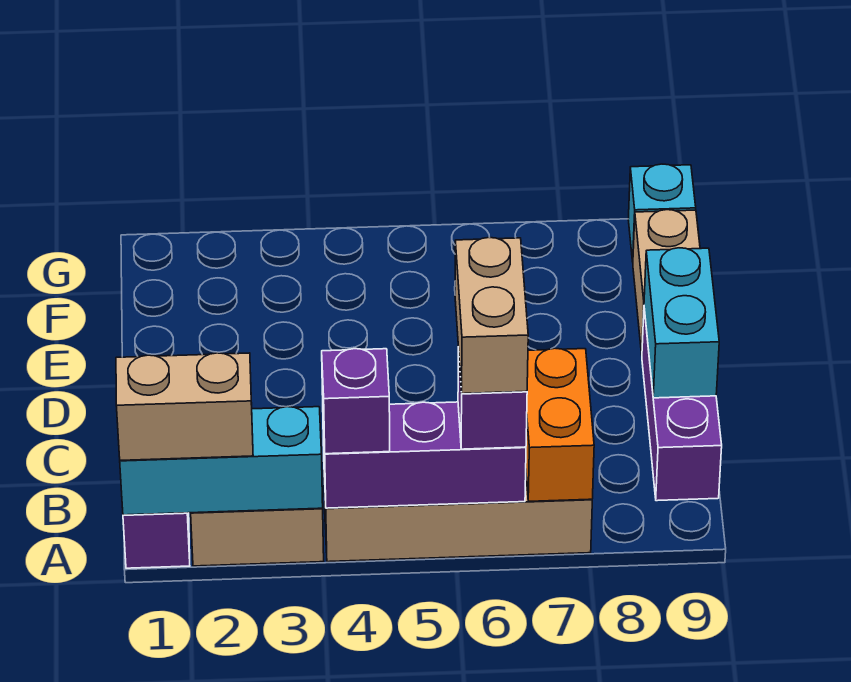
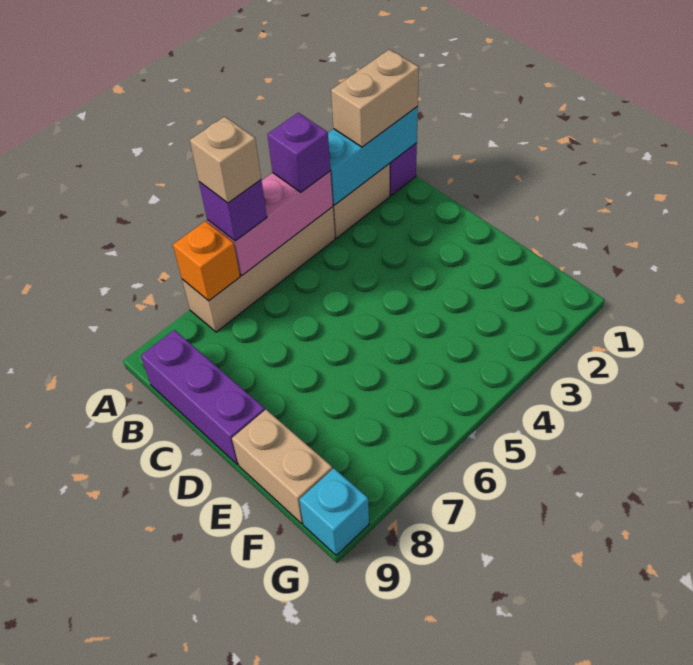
purple brick A4:A6 level 2 -> pink brick A4:A6 level 2
tan brick A6:B6 level 4 -> tan brick A6 level 4
orange brick A7:B7 level 2 -> orange brick A7 level 2
cyan brick C9:D9 level 2 -> none

